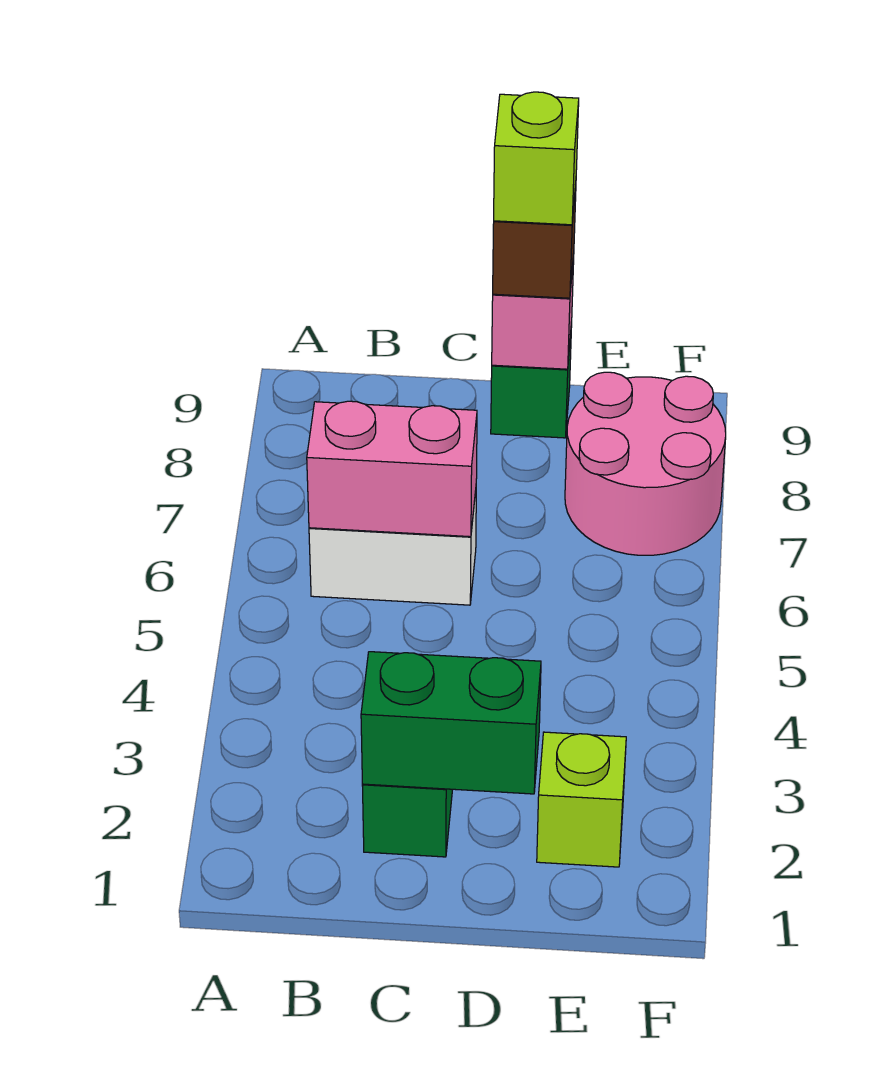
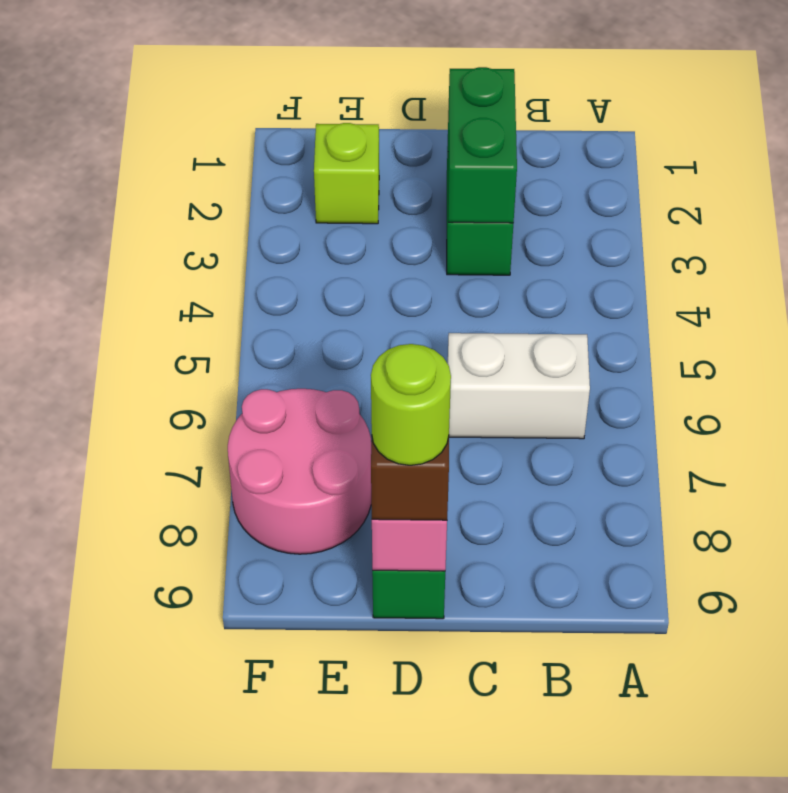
pink brick B6:C6 level 2 -> none
green brick C2:D2 level 2 -> green brick C2:C3 level 2
lime brick D9 level 4 -> lime round brick D9 level 4

